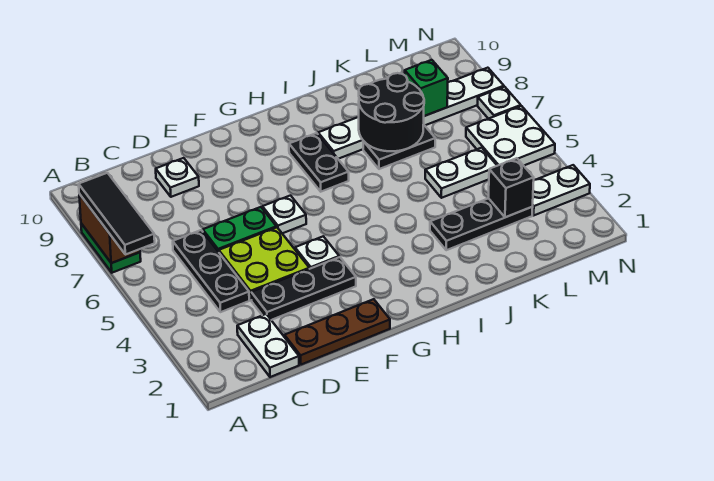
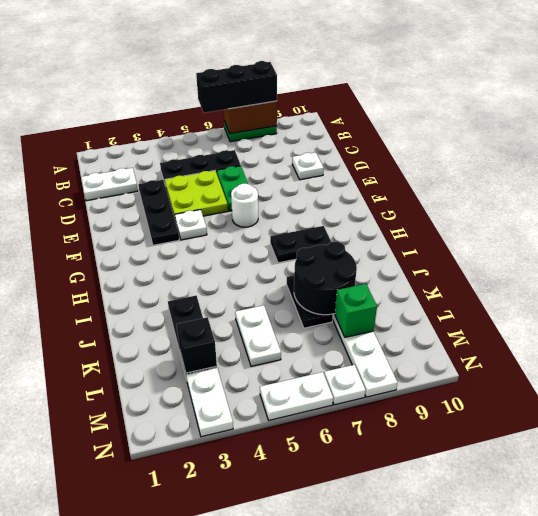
black tile A6:A8 level 3 -> black brick A6:A8 level 3
brown plate D1:F1 level 1 -> none
white plate F6 level 1 -> white round brick F6 level 1
white plate M5:N6 level 1 -> white plate N5:N6 level 1

